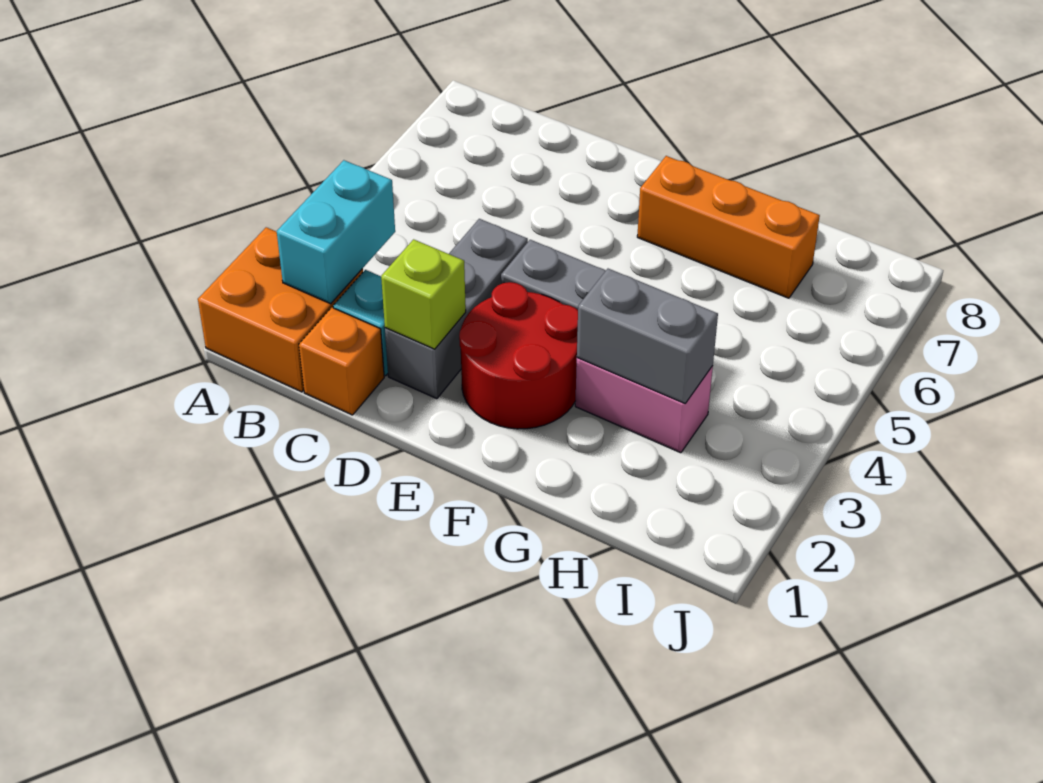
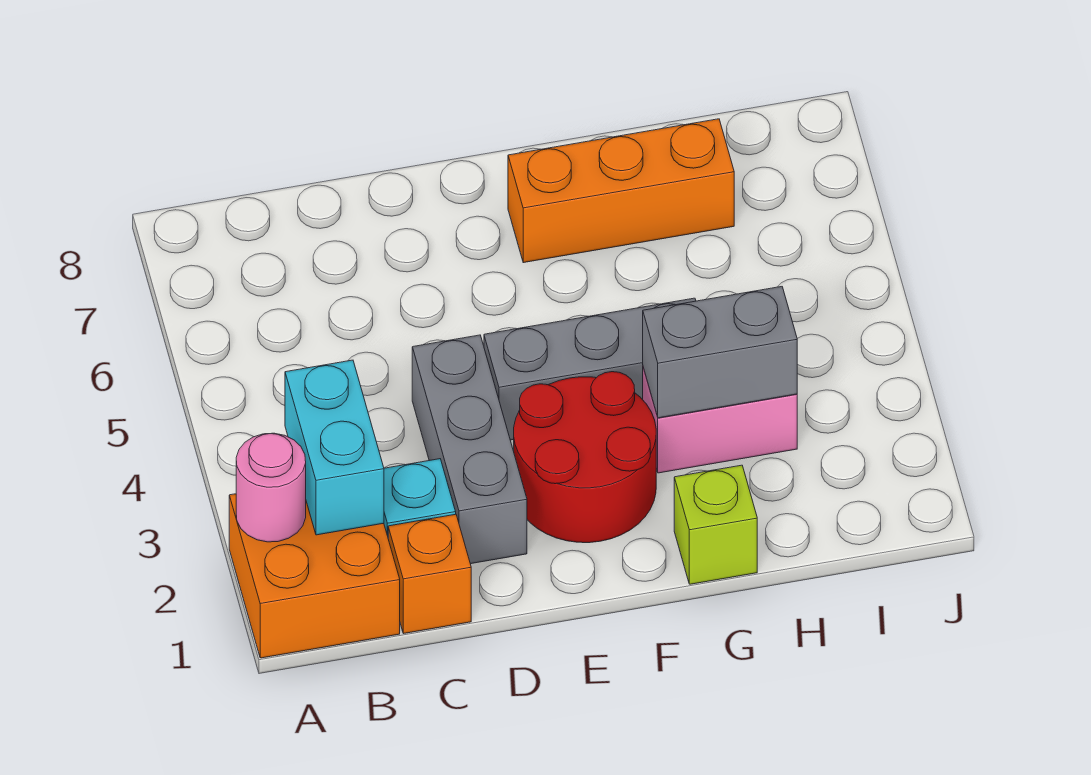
none -> pink round brick A2 level 2
lime brick D2 level 2 -> lime brick G1 level 1

